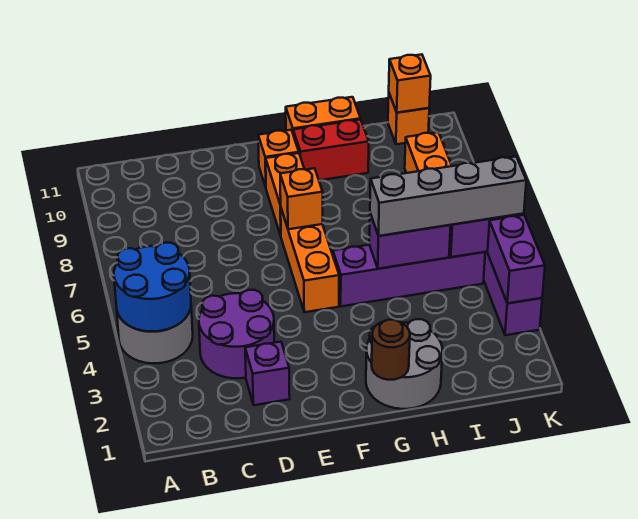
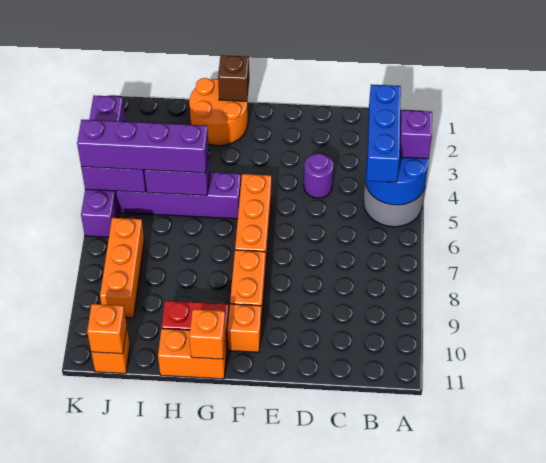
none -> blue brick B3:B5 level 3
purple round brick C3:D4 level 1 -> purple round brick D4 level 1
purple brick D2 level 1 -> purple brick A4 level 3
orange brick F7 level 2 -> orange brick G11 level 2
grey round brick G1:H2 level 1 -> orange round brick G1:H2 level 1
brown round brick G1 level 2 -> brown brick G1 level 2
grey brick H5:K5 level 3 -> purple brick H5:K5 level 3

